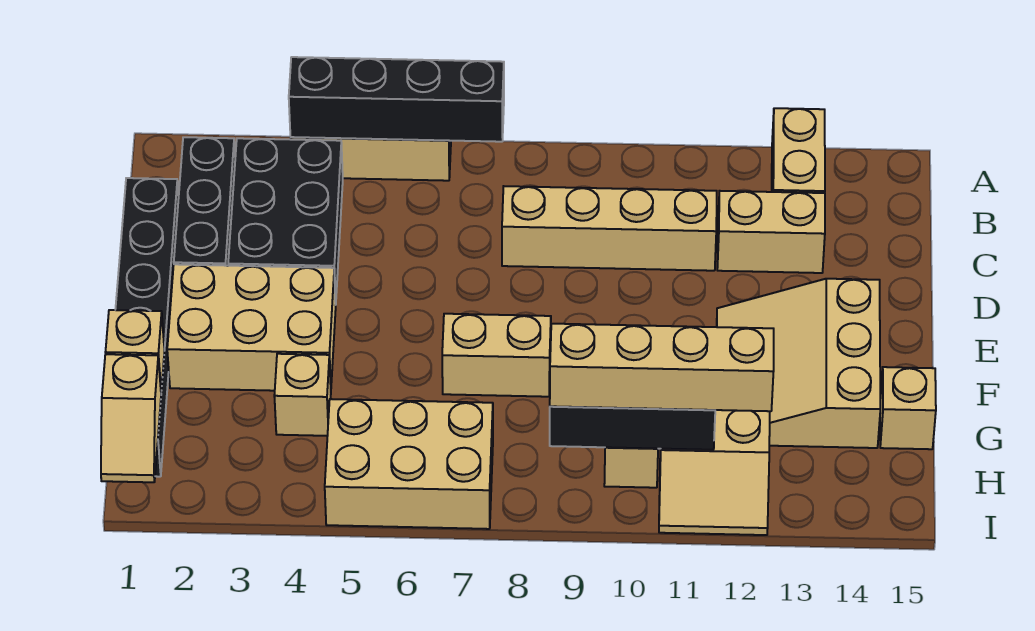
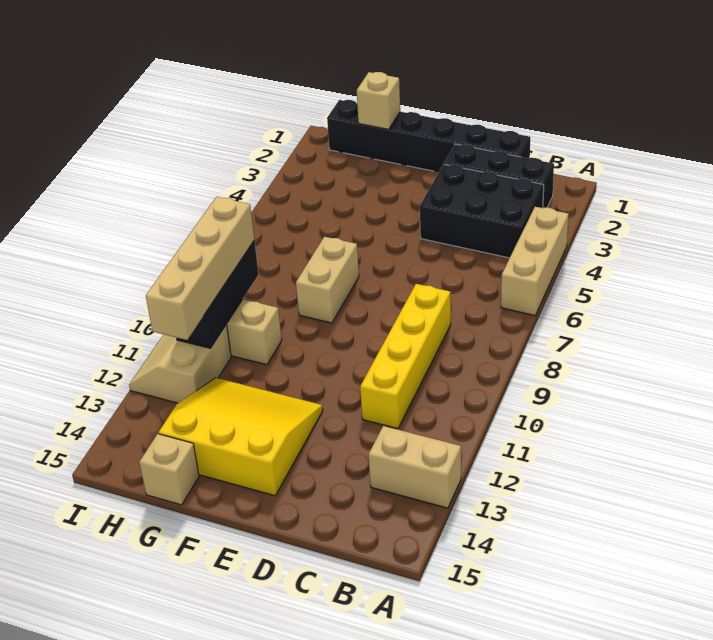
black brick A4:A7 level 2 -> none
tan brick C8:C11 level 1 -> yellow brick C8:C11 level 1
tan brick C12:C13 level 1 -> none
tan brick E2:F4 level 1 -> none
tan slope E12:G14 level 1 top 14 -> yellow slope E12:G14 level 1 top 14
tan brick G4 level 1 -> none
tan slope H1:I1 level 2 top H -> none
tan brick H5:I7 level 1 -> none

